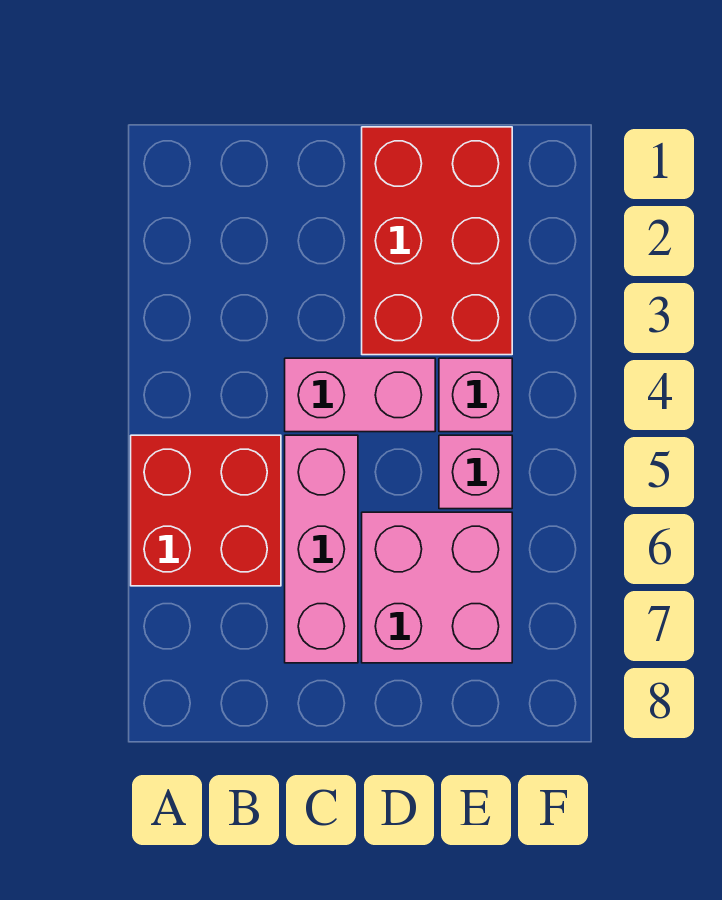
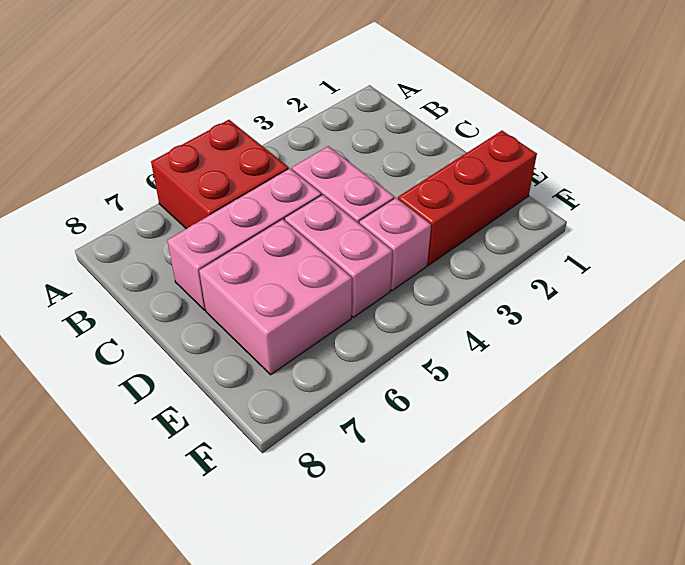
red brick D1:E3 level 1 -> red brick E1:E3 level 1
pink brick E5 level 1 -> pink brick D5:E5 level 1

